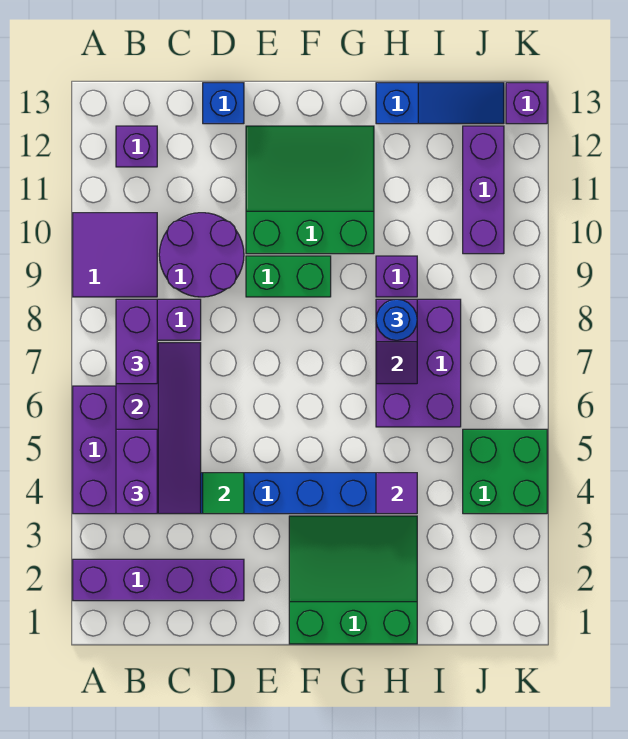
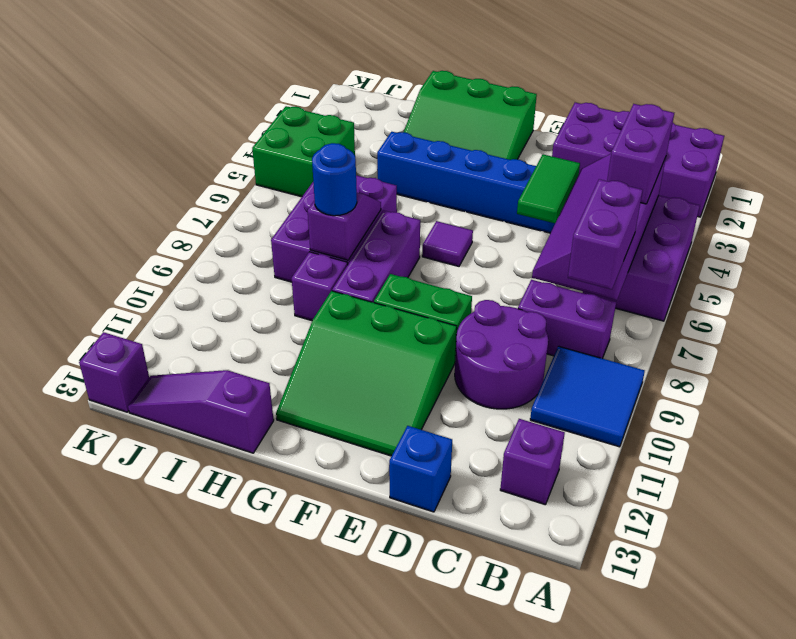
purple brick A2:D2 level 1 -> purple brick A1:D2 level 1
purple tile A9:B10 level 1 -> blue tile A9:B10 level 1
green tile D4 level 2 -> green tile D4:D5 level 2
purple tile H4 level 2 -> purple tile F6 level 1
blue slope H13:J13 level 1 top H -> purple slope H13:J13 level 1 top H
purple brick J10:J12 level 1 -> purple brick G7:G9 level 1

